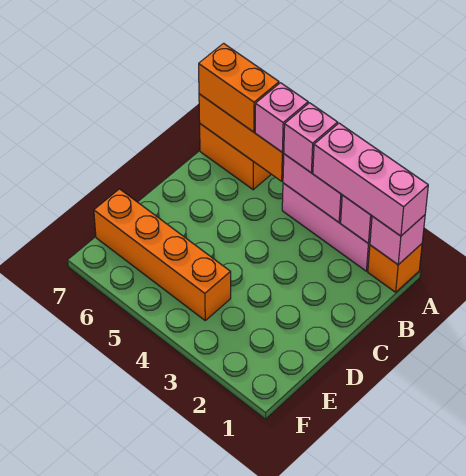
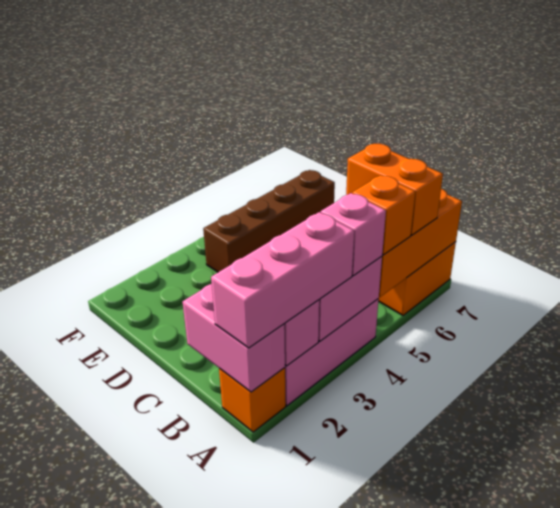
pink brick A1 level 2 -> pink brick A1:B1 level 2
pink brick A5 level 3 -> orange brick A5 level 3
orange brick A6:A7 level 3 -> orange brick A6:B6 level 3
orange brick E4:E7 level 1 -> brown brick E4:E7 level 1

